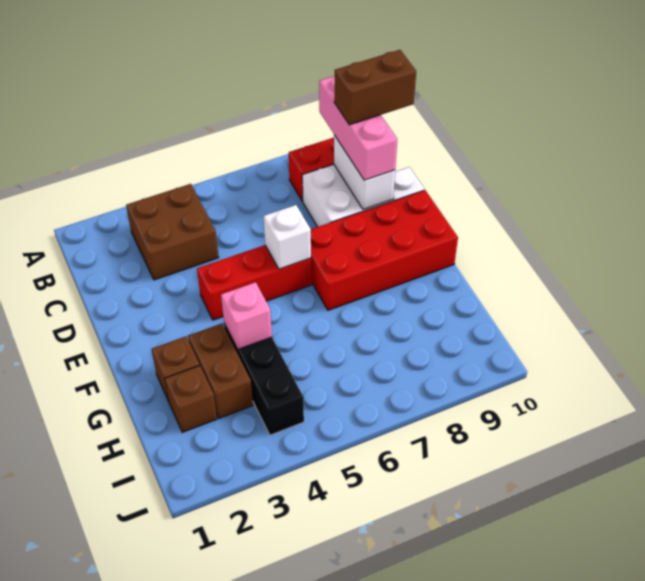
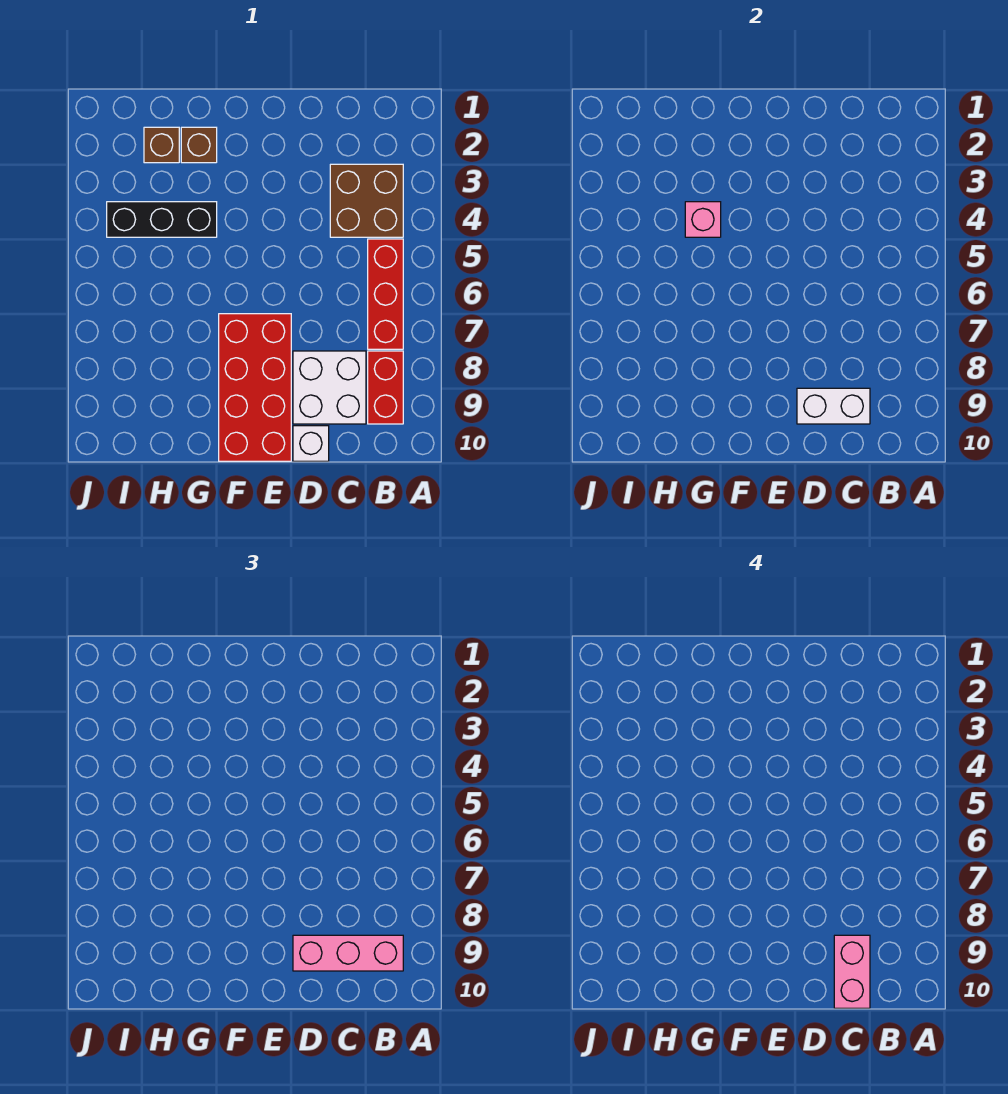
brown brick C9:C10 level 4 -> pink brick C9:C10 level 4
red brick E4:E6 level 1 -> red brick B5:B7 level 1
white brick E6 level 2 -> none
brown brick G3:H3 level 1 -> none

